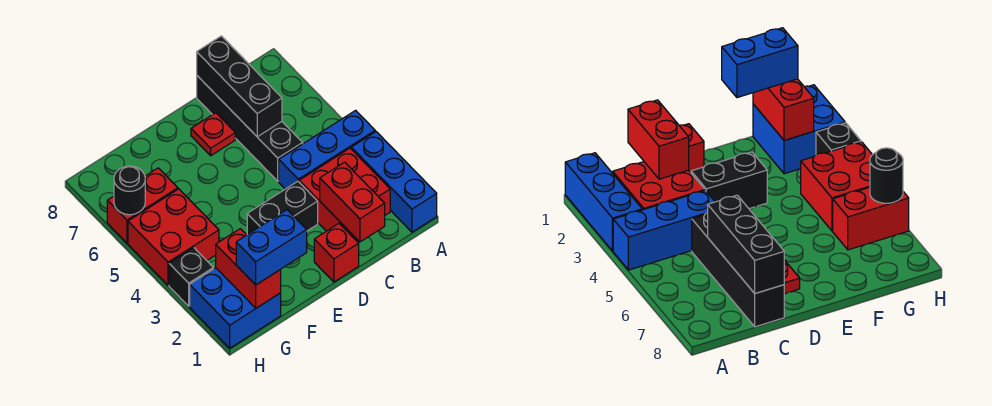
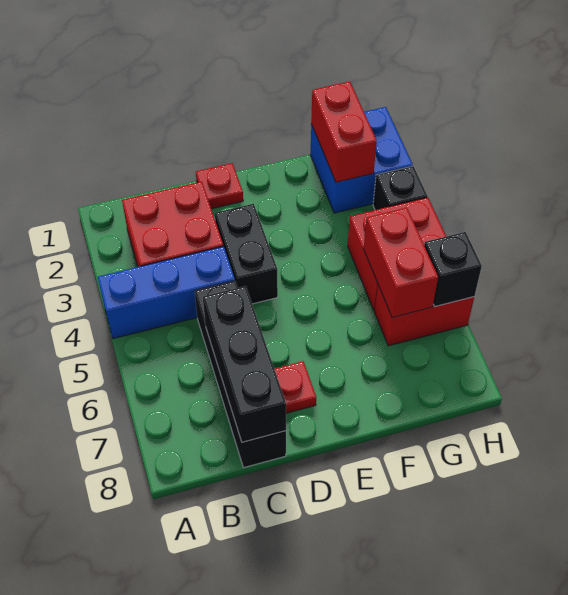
blue brick A1:A3 level 1 -> none
red brick C1:C2 level 2 -> red brick G5:G6 level 2
red brick D1 level 1 -> red plate D1 level 1
black brick D3:E3 level 1 -> black brick D3:D4 level 1
blue brick F1:G1 level 3 -> none
black round brick H6 level 2 -> black brick H6 level 2

